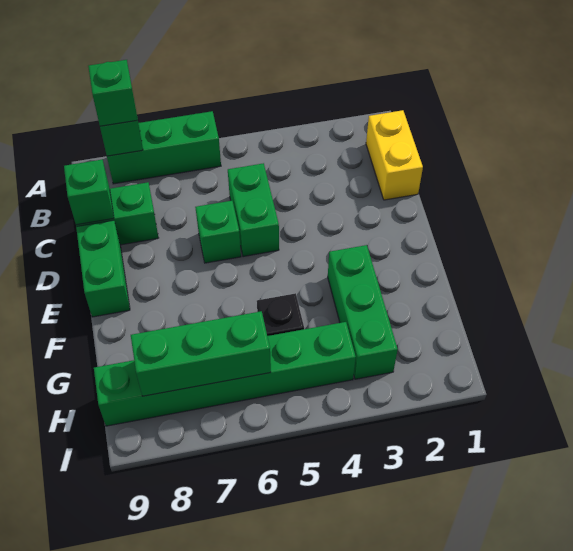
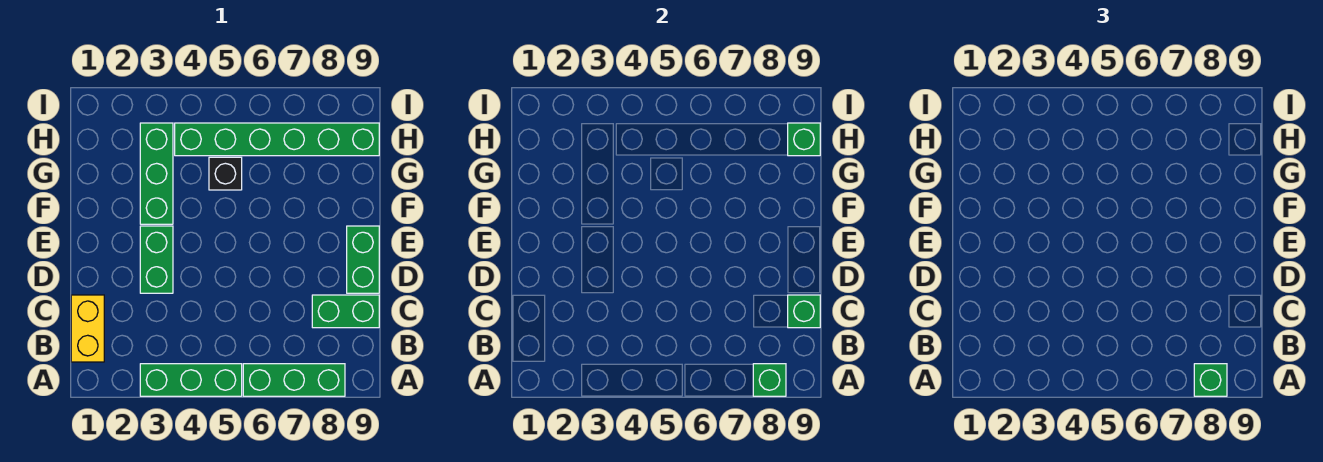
green brick C5:D5 level 1 -> green brick D3:E3 level 1
green brick D6 level 1 -> green brick H9 level 2
green brick H6:H8 level 2 -> green brick A3:A5 level 1

